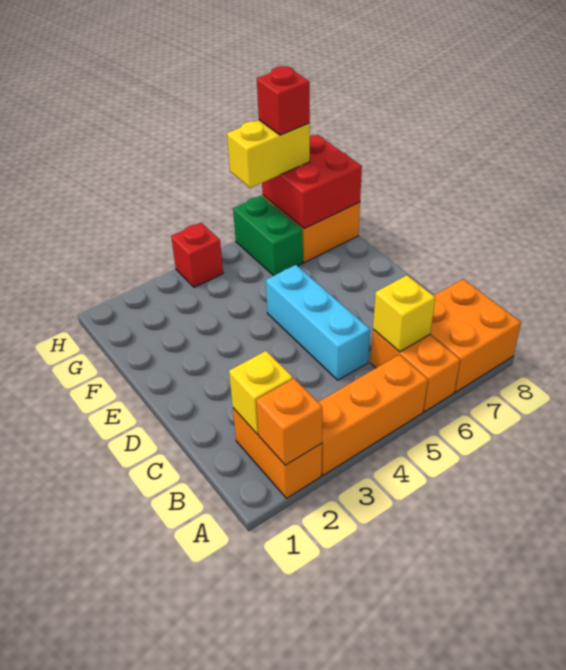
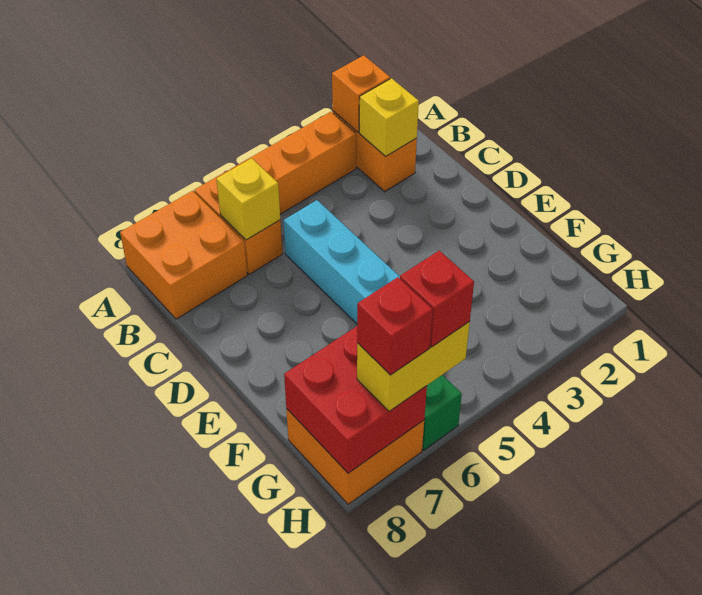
red brick H4 level 1 -> red brick H6 level 4

